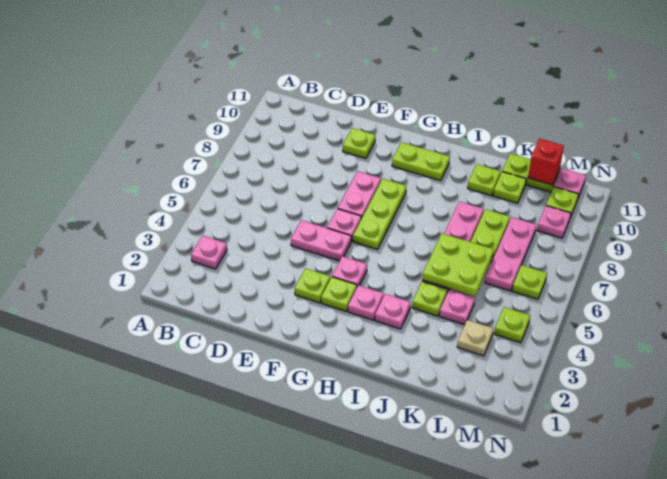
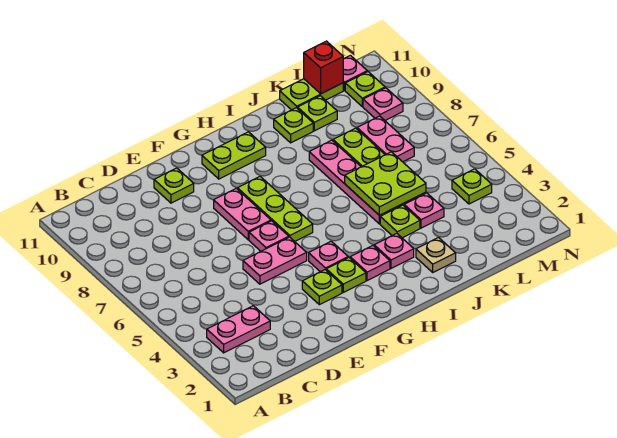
pink plate B3 level 1 -> pink plate B3:C3 level 1
tan plate L3 level 1 -> tan plate J2 level 1
pink plate L6:L8 level 1 -> pink plate L7:L8 level 1
lime plate M6 level 1 -> none

